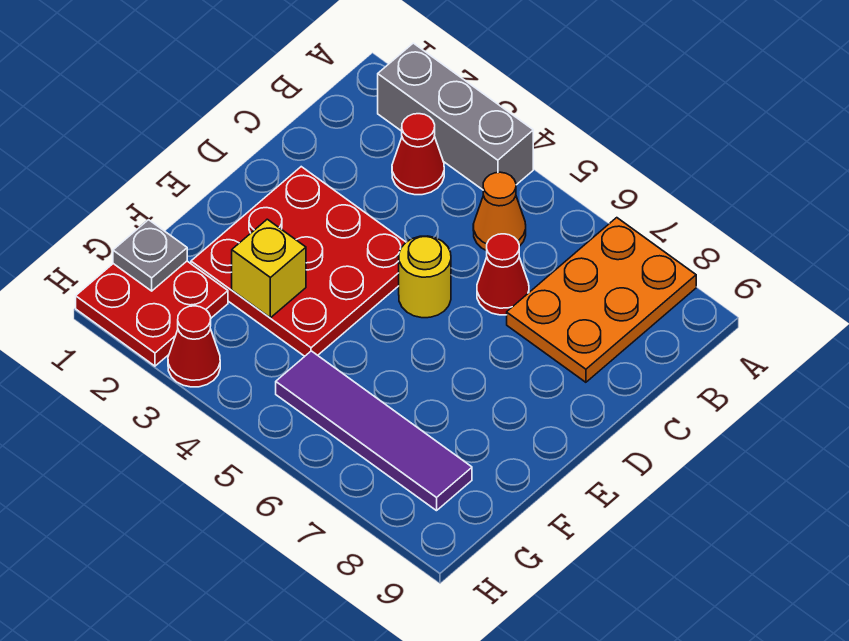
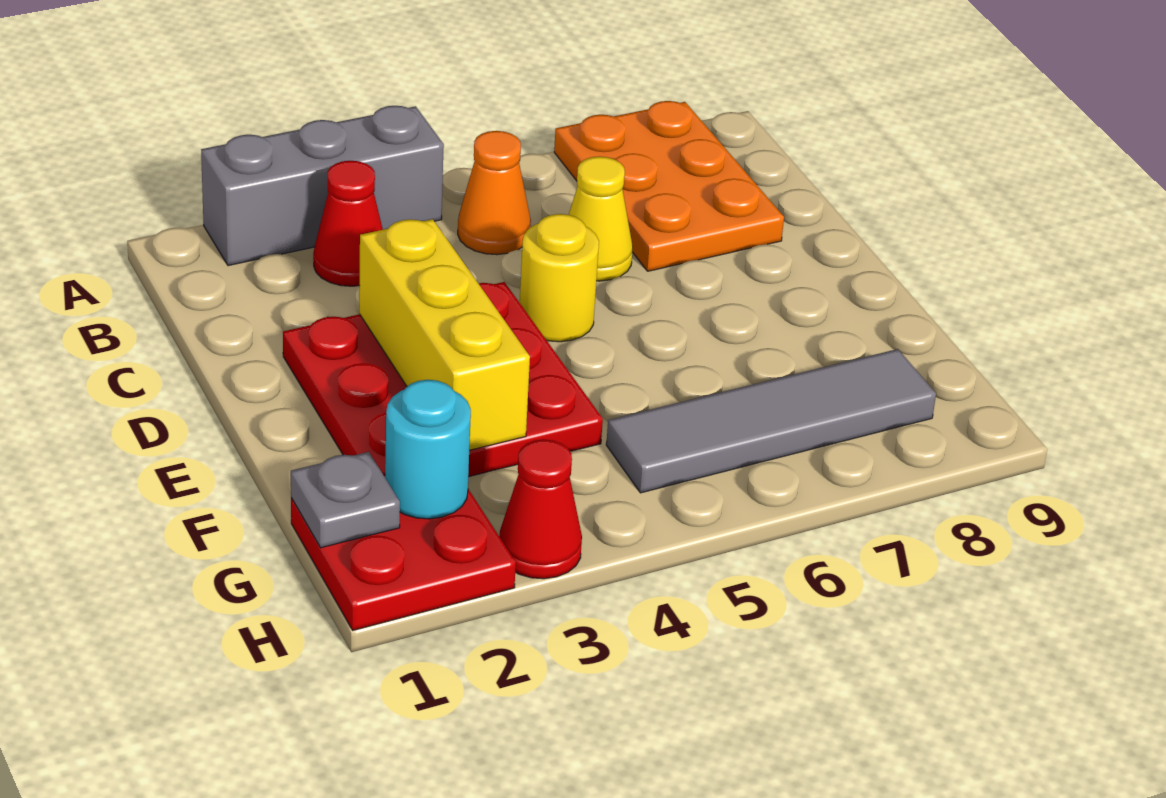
red cone C6 level 1 -> yellow cone C6 level 1
yellow brick F3 level 2 -> yellow brick D3:F3 level 2
none -> cyan round brick G2 level 2
purple tile G5:G8 level 1 -> grey tile G5:G8 level 1

